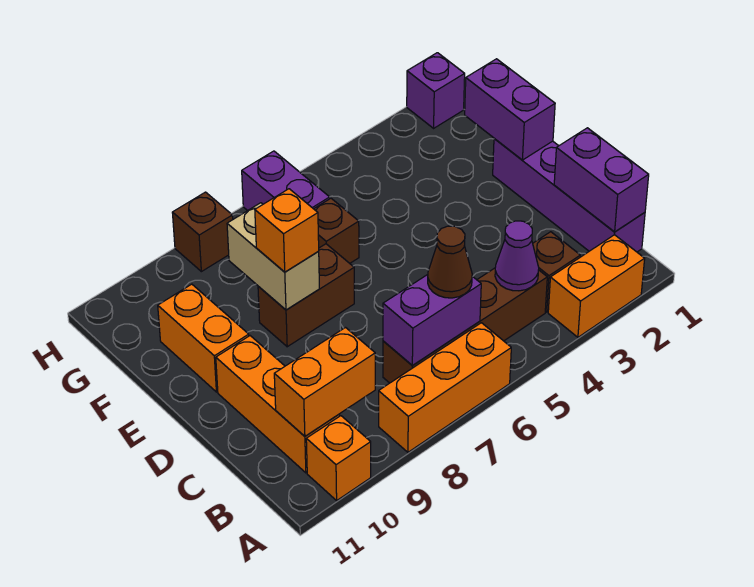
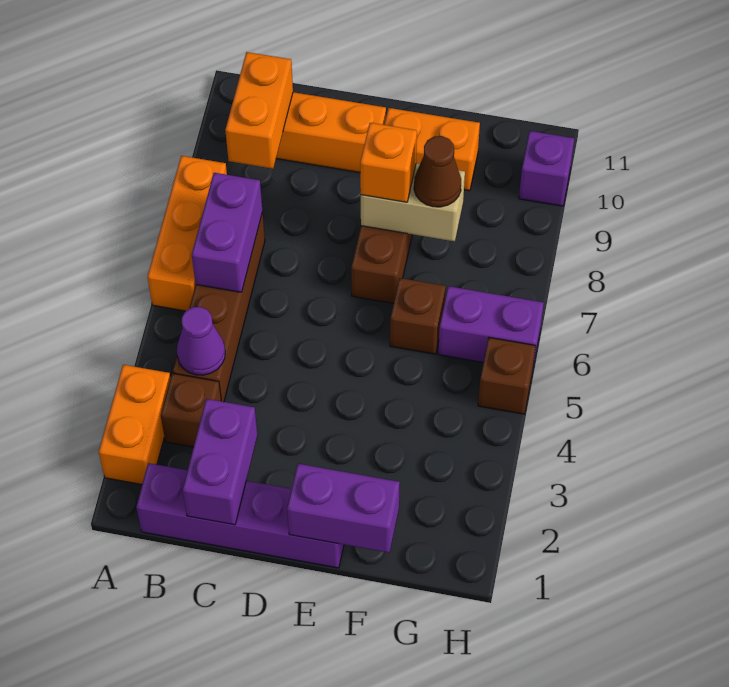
orange brick A10 level 1 -> none
purple brick B1:C1 level 2 -> purple brick C1:C2 level 2
brown cone B6 level 3 -> brown cone F8 level 3
purple brick H1 level 1 -> purple brick H10 level 1
brown brick H8 level 1 -> brown brick H5 level 1

